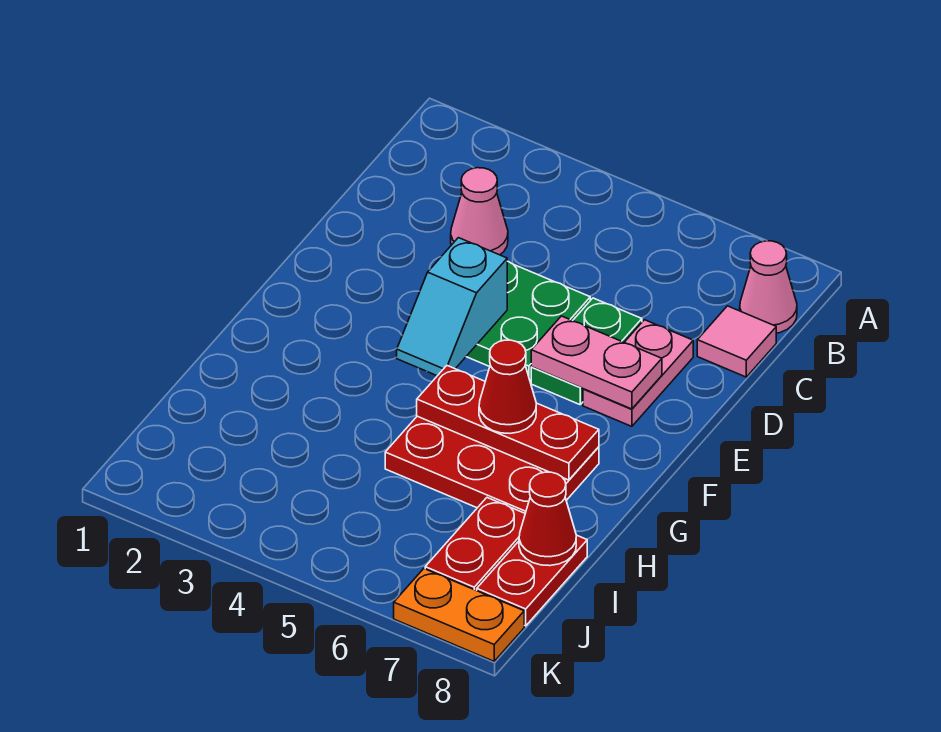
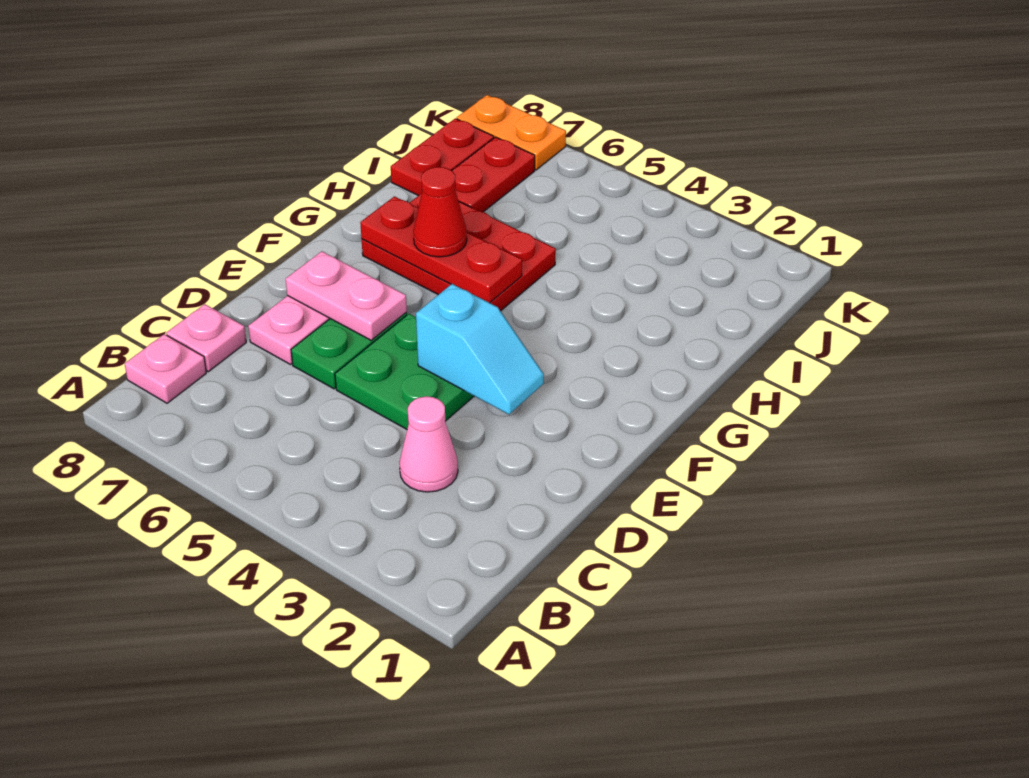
pink cone B8 level 1 -> pink plate B8 level 1
pink tile C8 level 1 -> pink plate C8 level 1
cyan slope E4:F4 level 2 top E -> cyan slope E3:E4 level 2 top 4
red cone I8 level 2 -> none

